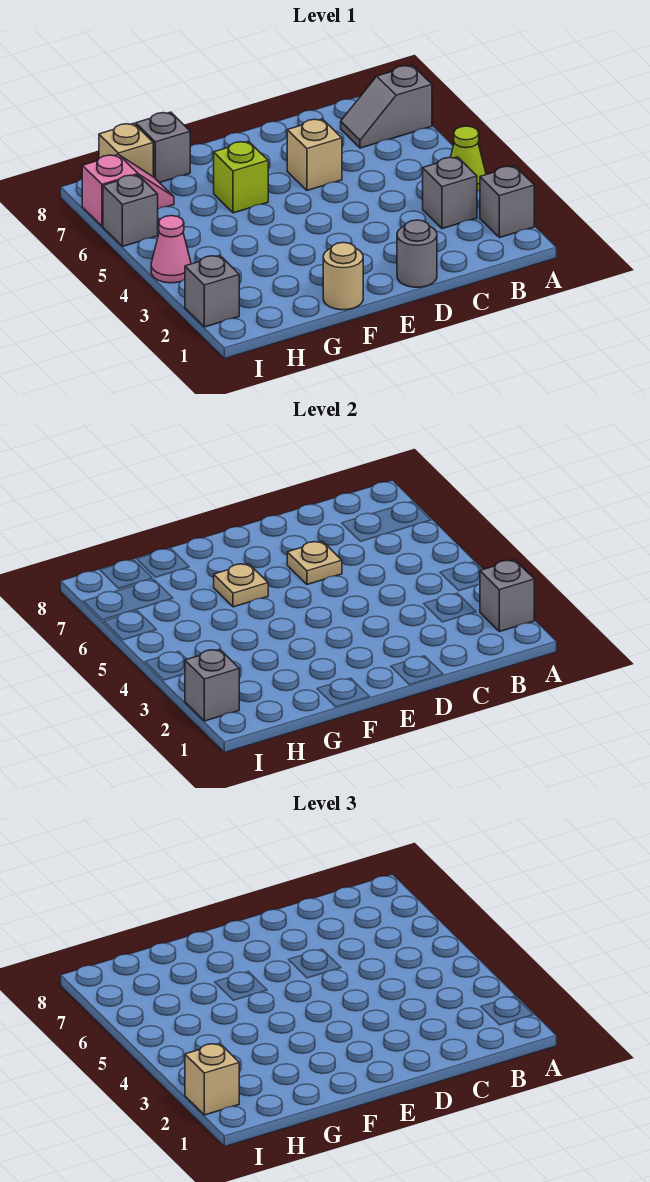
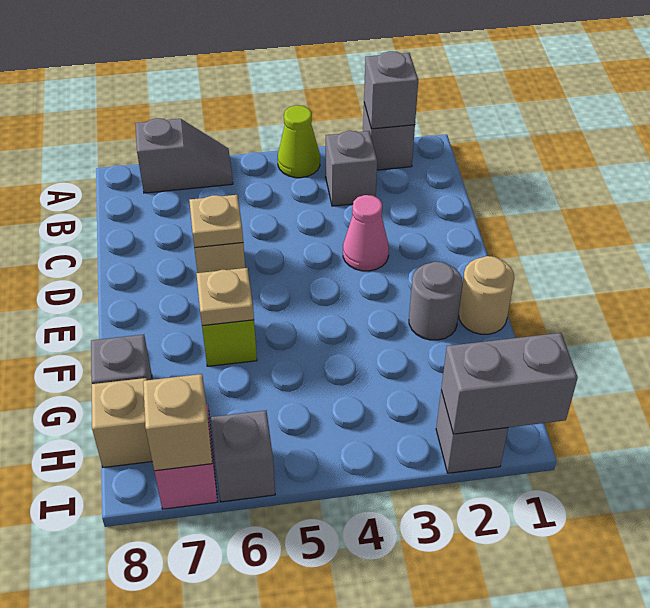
grey slope A7:B7 level 1 top A -> grey slope A6:A7 level 1 top 7
grey round brick D1 level 1 -> grey round brick F2 level 1
grey brick I2 level 2 -> grey brick I1:I2 level 2
tan brick I2 level 3 -> tan brick I7 level 2
pink cone I4 level 1 -> pink cone D3 level 1

